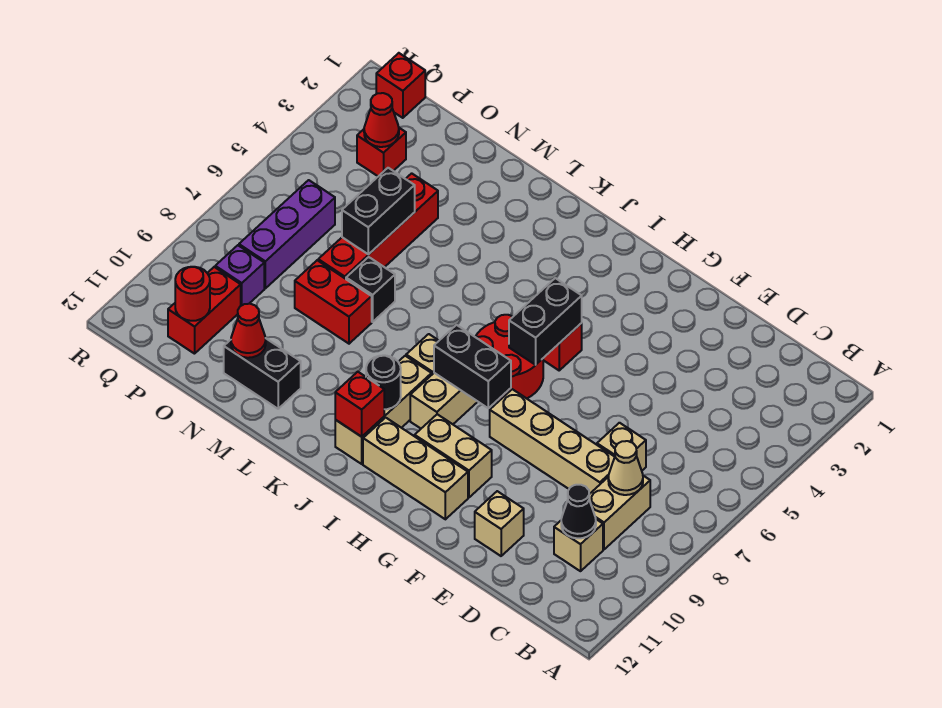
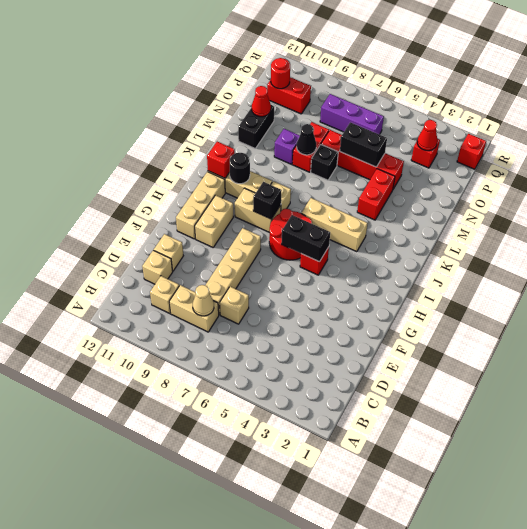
black cone C10 level 2 -> black cone M8 level 2
none -> tan brick D11 level 1
black brick H8:I8 level 2 -> black brick I8 level 2
none -> tan brick J4:J6 level 1
none -> red brick L4:M4 level 1
purple brick P9 level 1 -> purple brick M9 level 1

